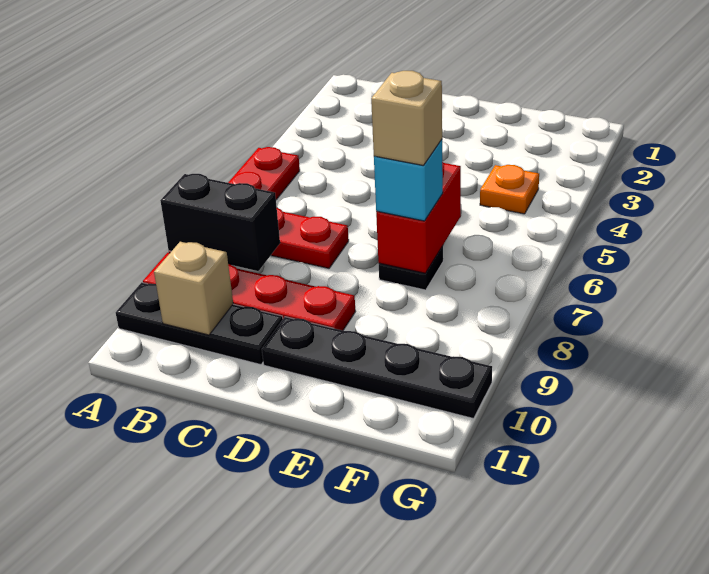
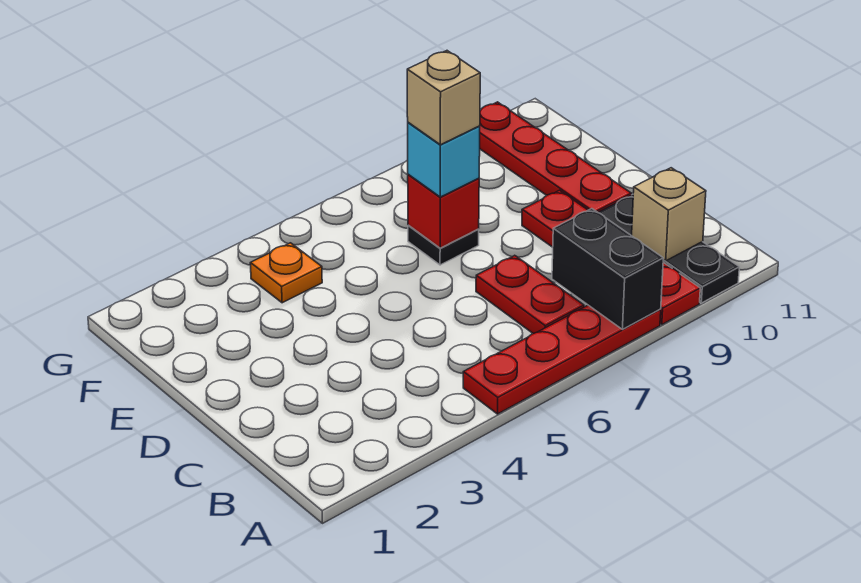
black plate D10:G10 level 1 -> red plate D10:G10 level 1
red brick E6:E7 level 2 -> red brick E7 level 2

